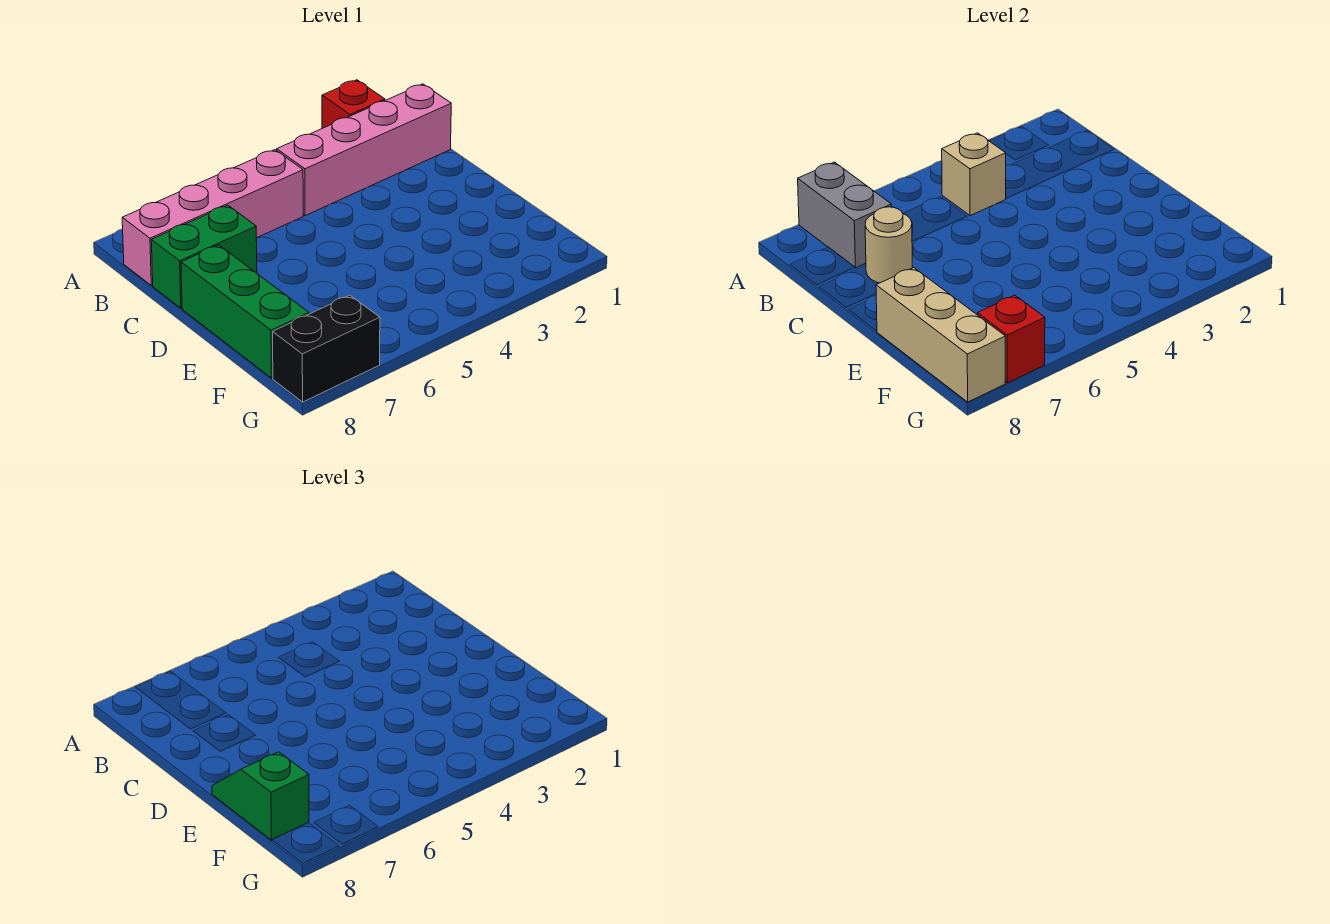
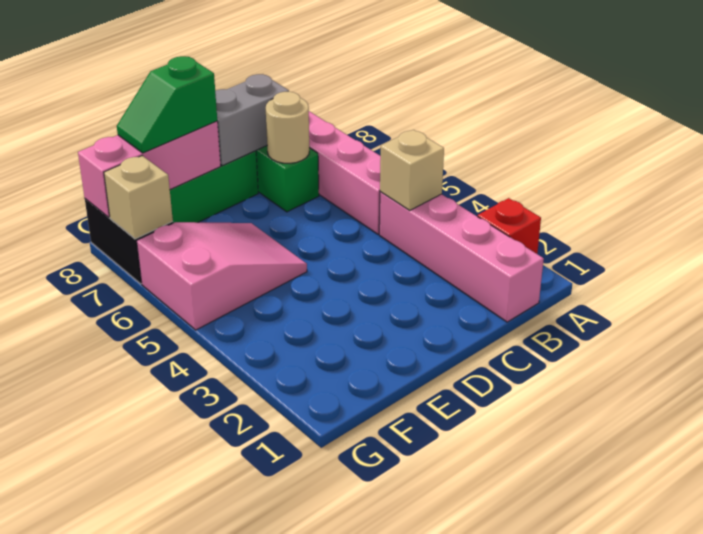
grey brick A7:B7 level 2 -> grey brick C8:D8 level 2
none -> pink slope E5:G6 level 1 top G
tan brick E8:G8 level 2 -> pink brick E8:G8 level 2
green slope E8:F8 level 3 top F -> green slope E8:F8 level 3 top E
red brick G7 level 2 -> tan brick G7 level 2

